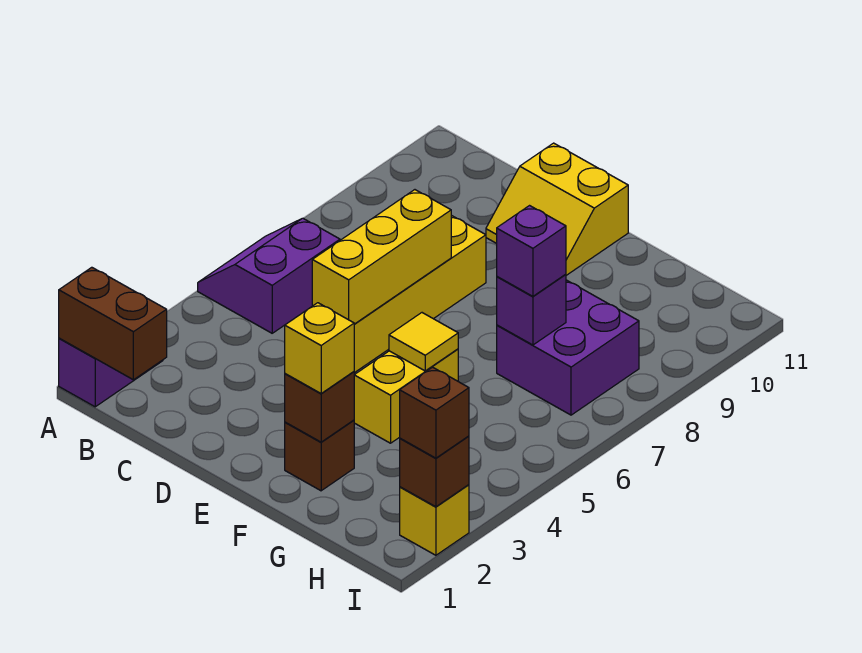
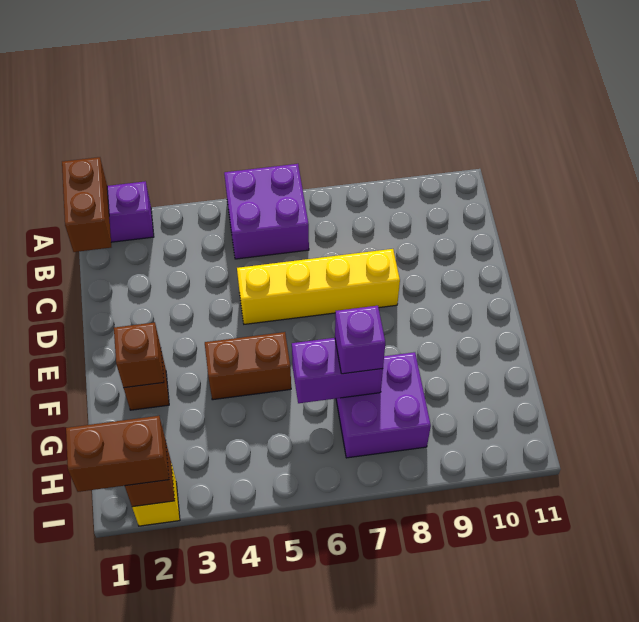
purple slope A5:B6 level 1 top B -> purple brick A5:B6 level 1
yellow brick D5:D7 level 2 -> none
yellow slope D10:E11 level 1 top 11 -> none
yellow brick F2 level 3 -> none
yellow brick F4:F5 level 1 -> brown brick F4:F5 level 1
yellow tile F5 level 2 -> none
purple brick G7 level 2 -> purple brick G6:G7 level 2
brown brick I2 level 3 -> brown brick I1:I2 level 3

